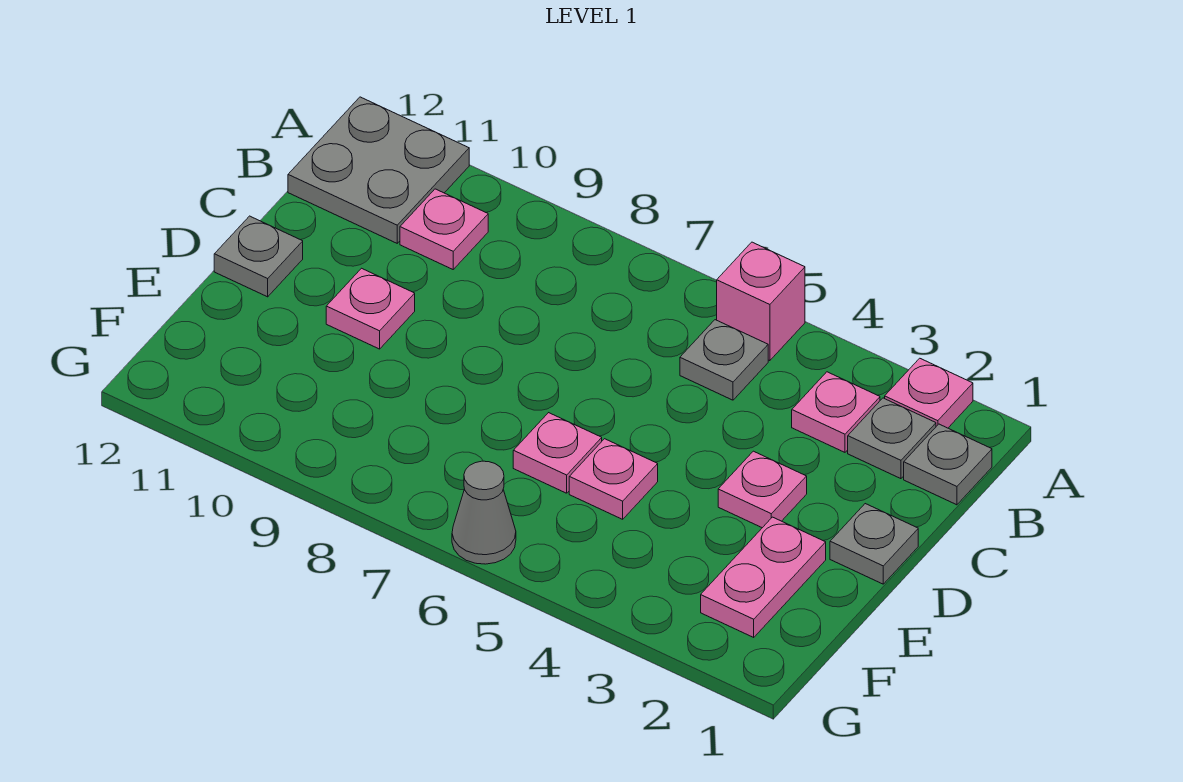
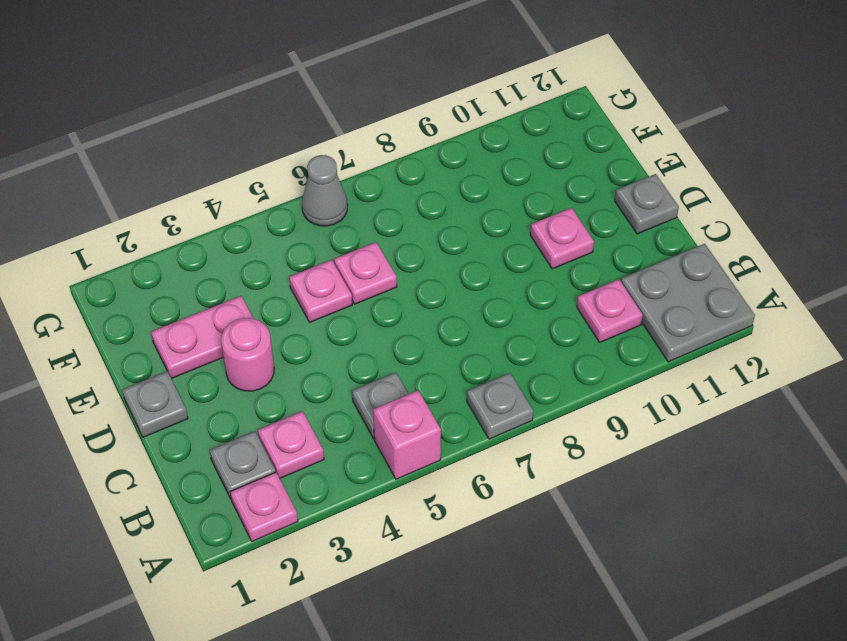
grey plate B1 level 1 -> grey plate A7 level 1
pink plate D3 level 1 -> pink round brick D3 level 1
pink plate E2:F2 level 1 -> pink plate E2:E3 level 1

